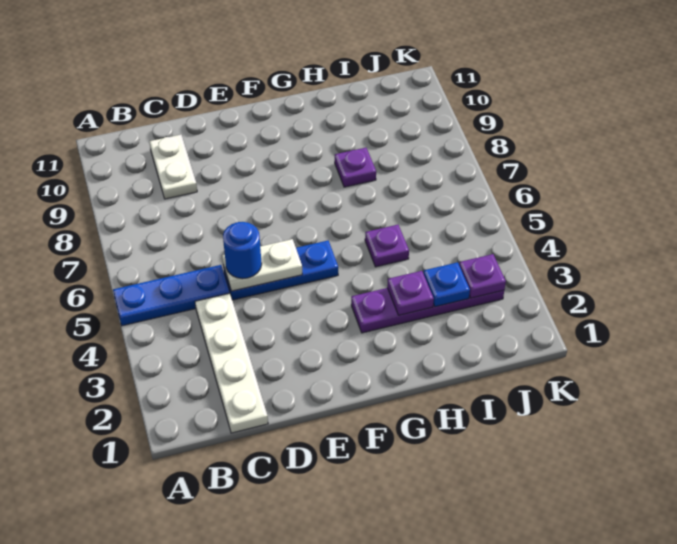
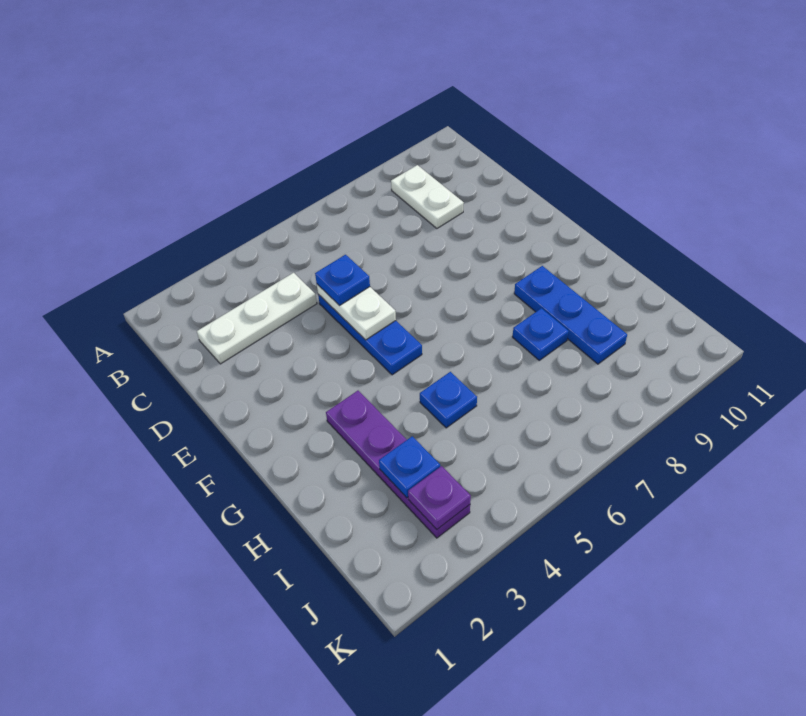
blue plate A5:C5 level 1 -> blue plate G9:I9 level 1
white plate C1:C4 level 1 -> white plate C2:C4 level 1
white plate C9:C10 level 1 -> white plate B9:C9 level 1
blue round brick D5 level 3 -> blue plate D5 level 3
purple plate H3 level 2 -> none
purple plate H5 level 1 -> blue plate H5 level 1
purple plate H8 level 1 -> blue plate H8 level 1

